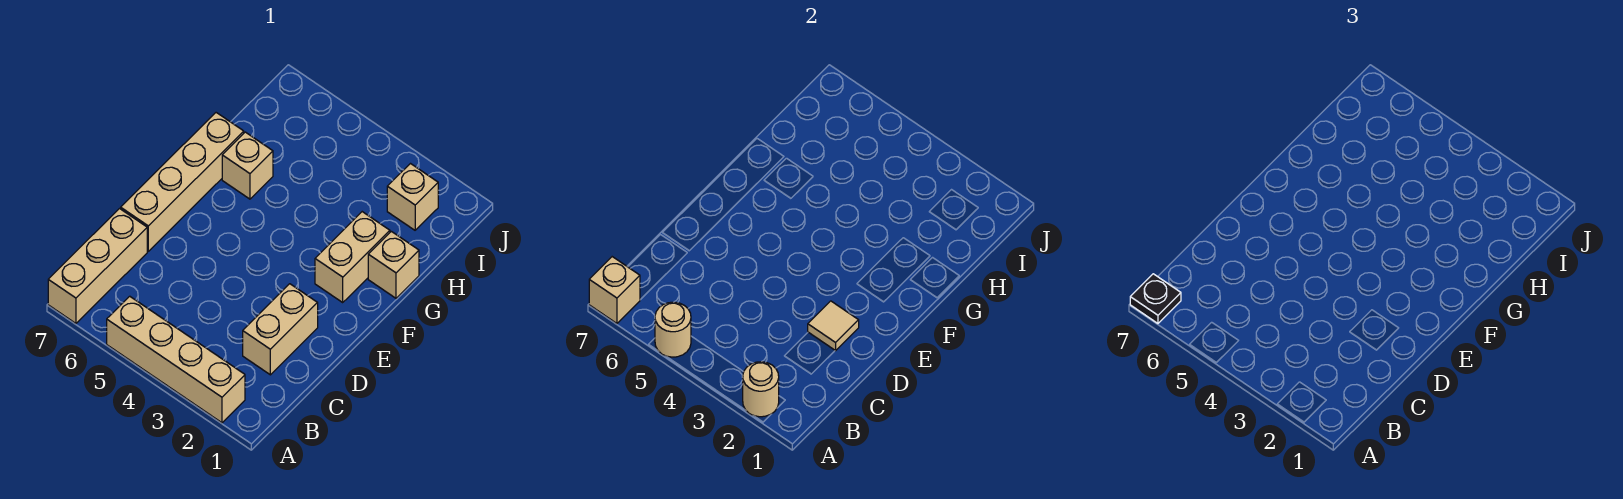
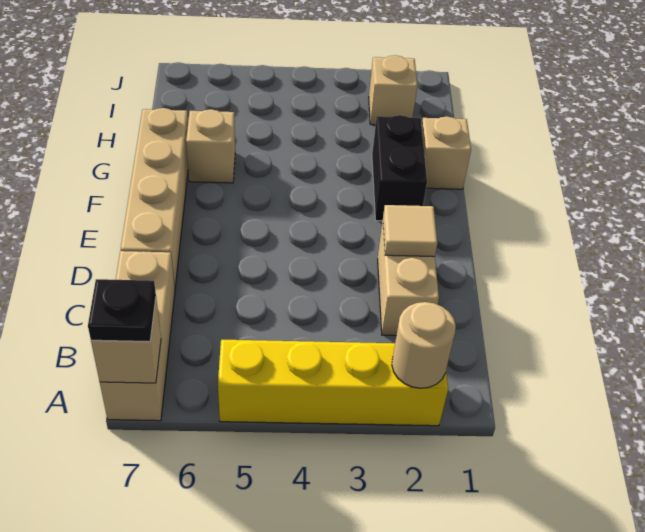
tan brick A2:A5 level 1 -> yellow brick A2:A5 level 1
tan round brick A5 level 2 -> none
tan brick F2:G2 level 1 -> black brick F2:G2 level 1

